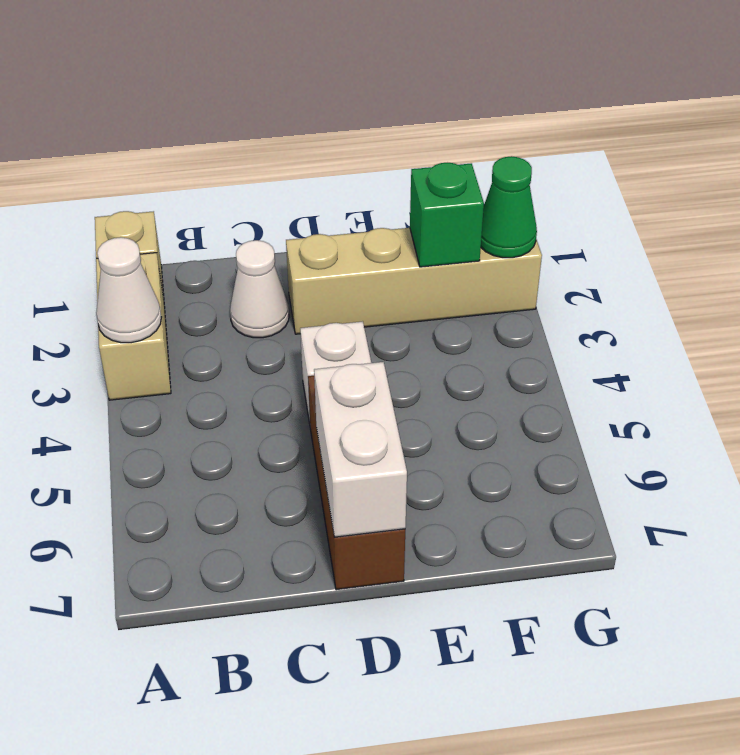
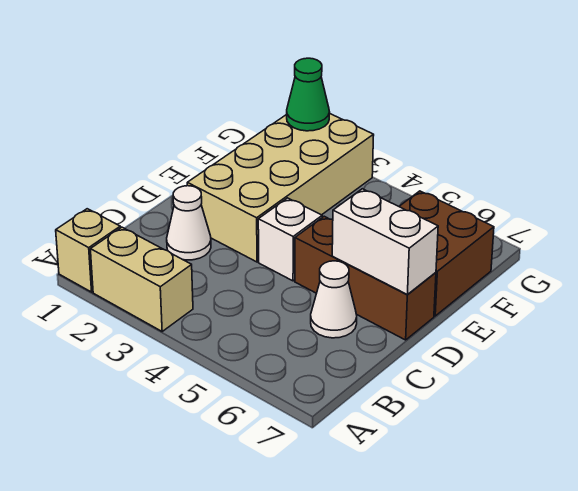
white cone A3 level 2 -> white cone C6 level 1
tan brick D2:G2 level 1 -> tan brick D2:G3 level 1
none -> brown brick E6:F7 level 1
green brick F2 level 2 -> none

